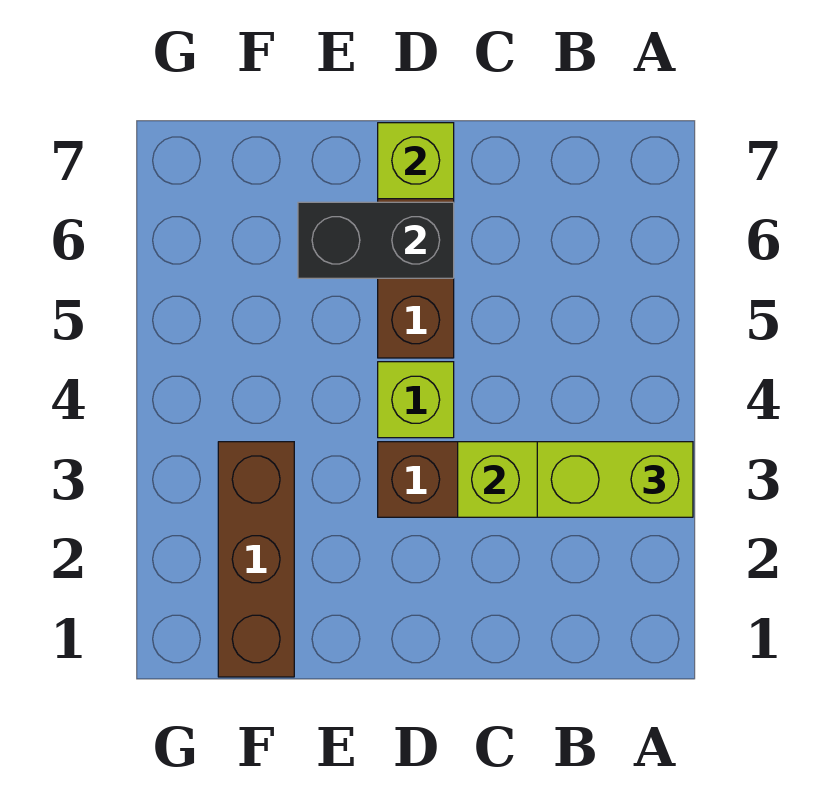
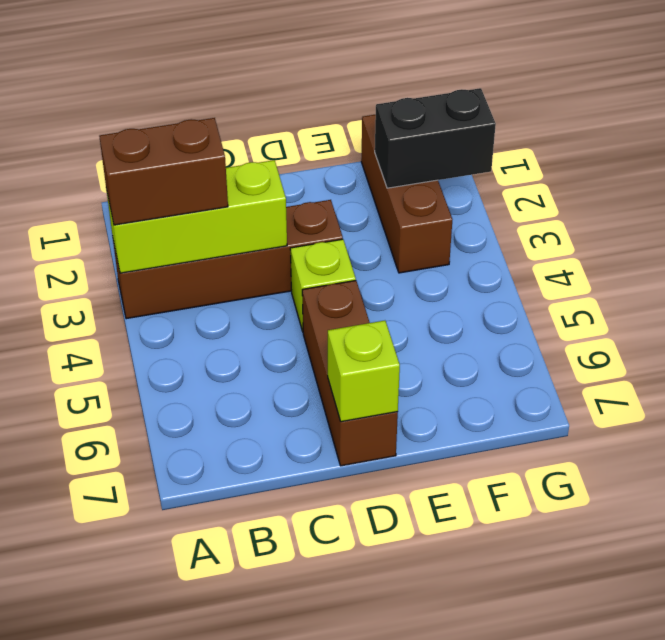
lime brick A3:B3 level 3 -> brown brick A3:B3 level 3
black brick D6:E6 level 2 -> black brick F2:G2 level 2

